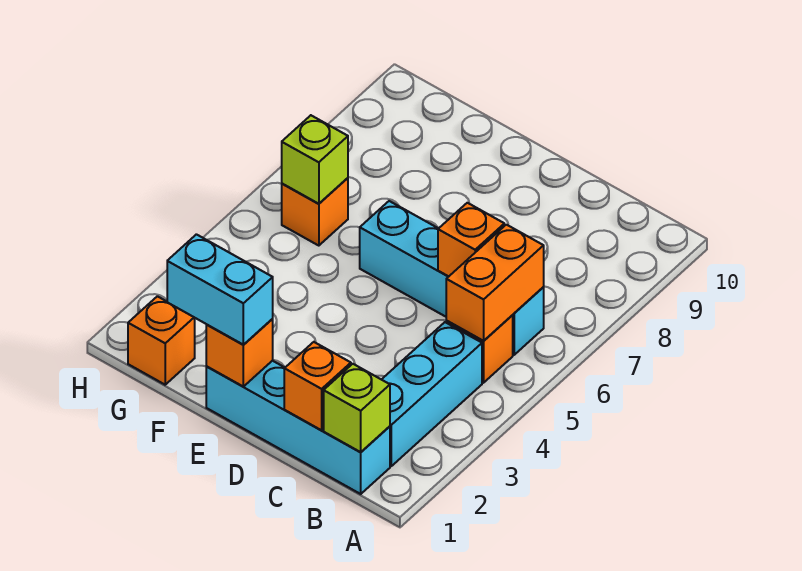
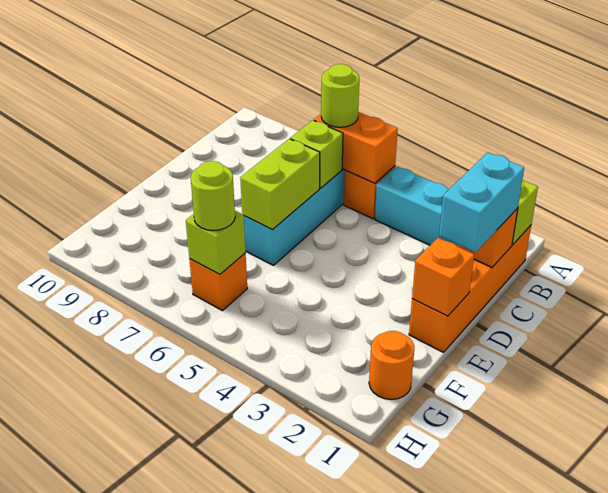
cyan brick B1:E1 level 1 -> orange brick B1:E1 level 1
none -> lime round brick B6 level 3
orange brick C6 level 2 -> lime brick C6 level 2
none -> lime brick D6:E6 level 2
cyan brick E1:F1 level 3 -> cyan brick C1:D1 level 3
orange brick G1 level 1 -> orange round brick G1 level 1
none -> lime round brick G6 level 3

